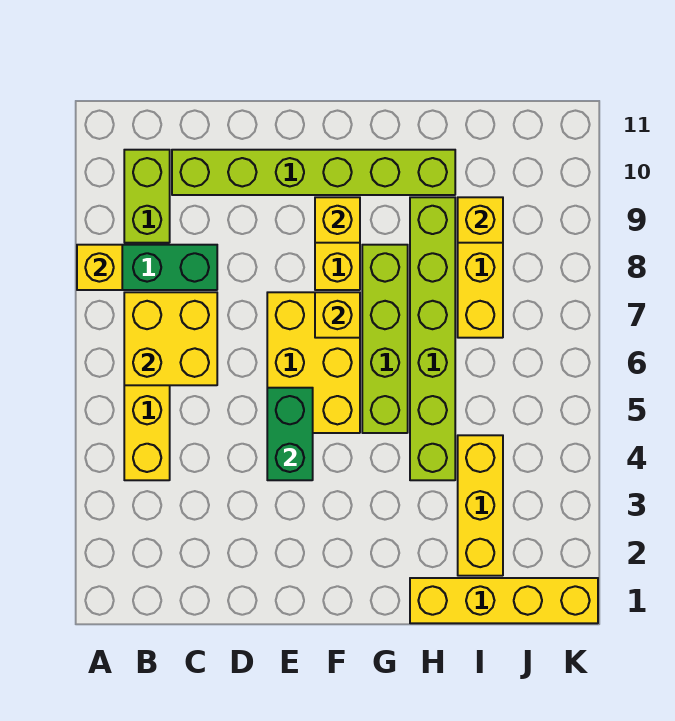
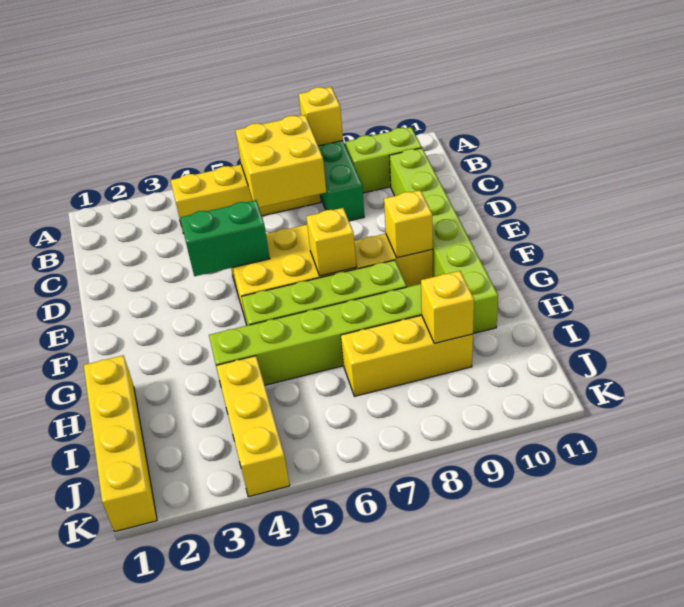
yellow brick I2:I4 level 1 -> yellow brick I4:K4 level 1

